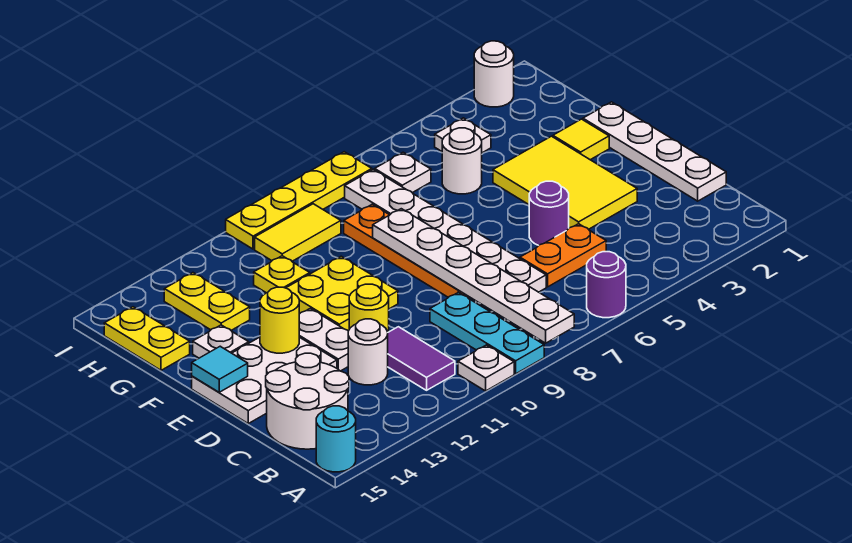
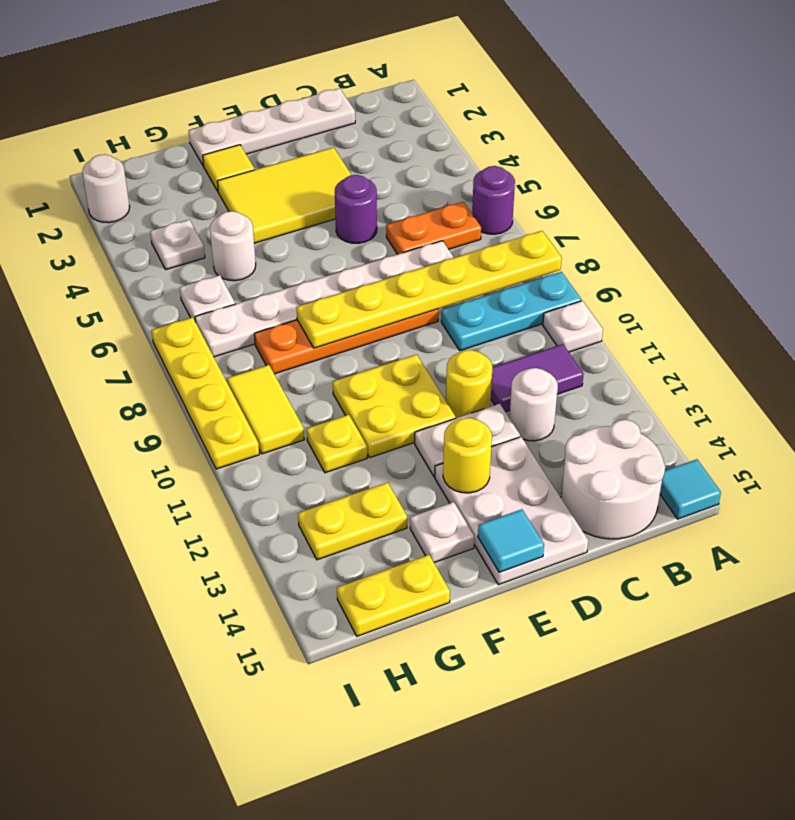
white plate A8:F8 level 2 -> yellow plate A8:F8 level 2
cyan round brick A15 level 1 -> cyan tile A15 level 1
orange plate C5:C6 level 1 -> orange plate B6:C6 level 1

